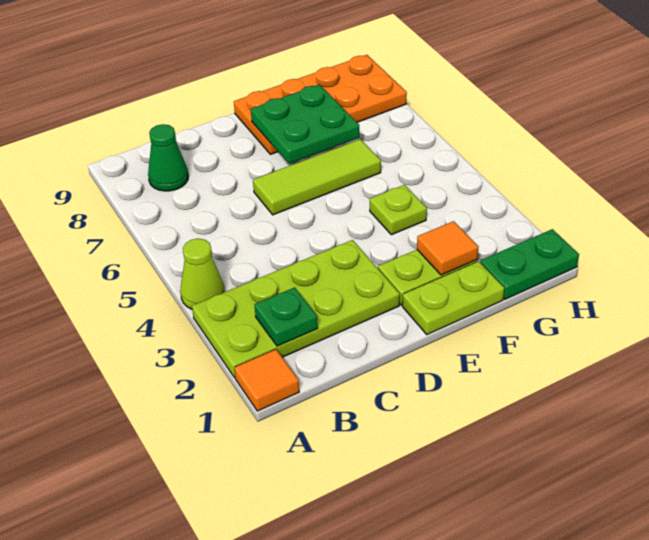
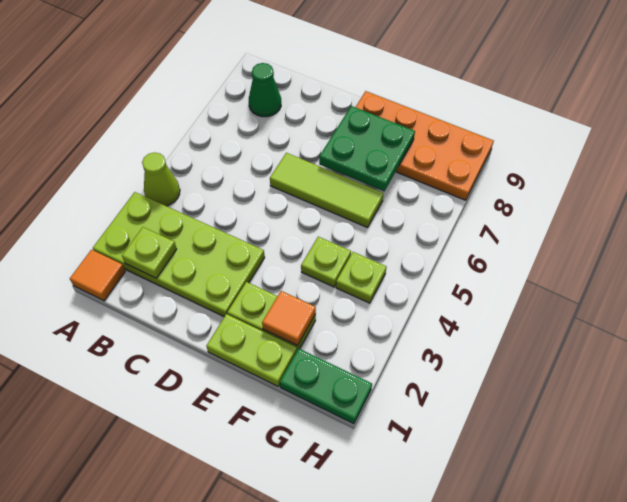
green plate B2 level 2 -> lime plate B2 level 2
none -> lime plate G4 level 1

